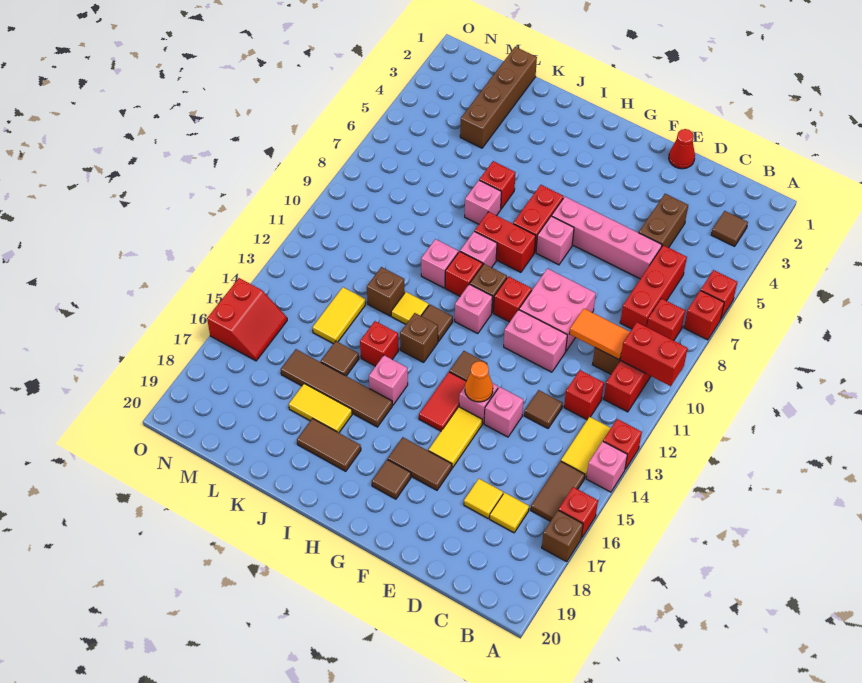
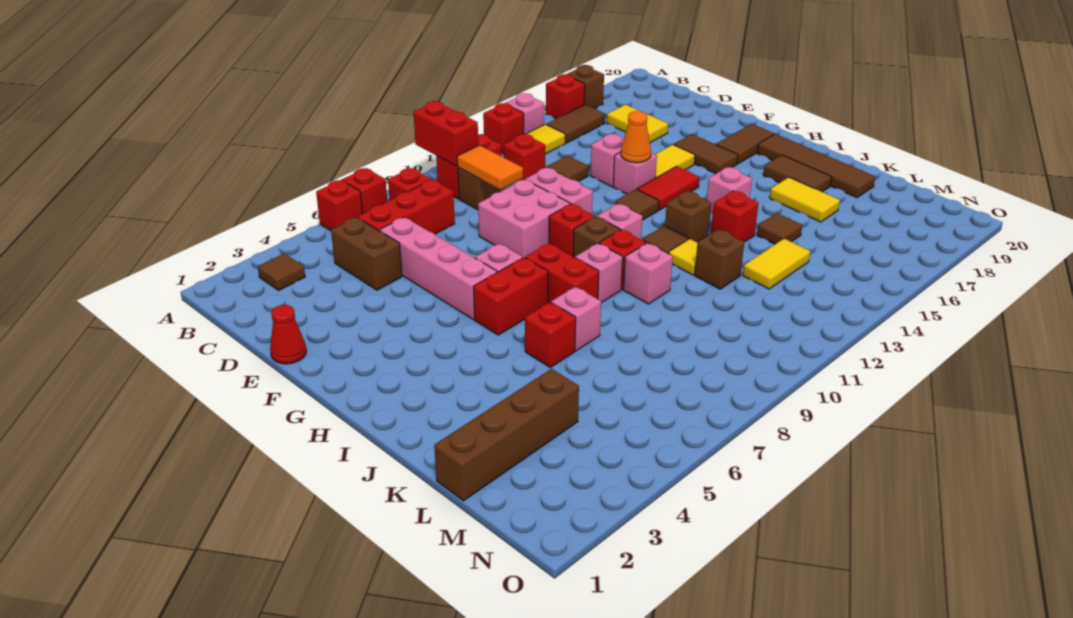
brown brick D4:D5 level 1 -> brown brick C5:D5 level 1
brown tile G18 level 1 -> brown tile G18:G19 level 1
brown tile I16:L16 level 1 -> brown tile H19:K19 level 1
red slope N15:O16 level 1 top O -> none

